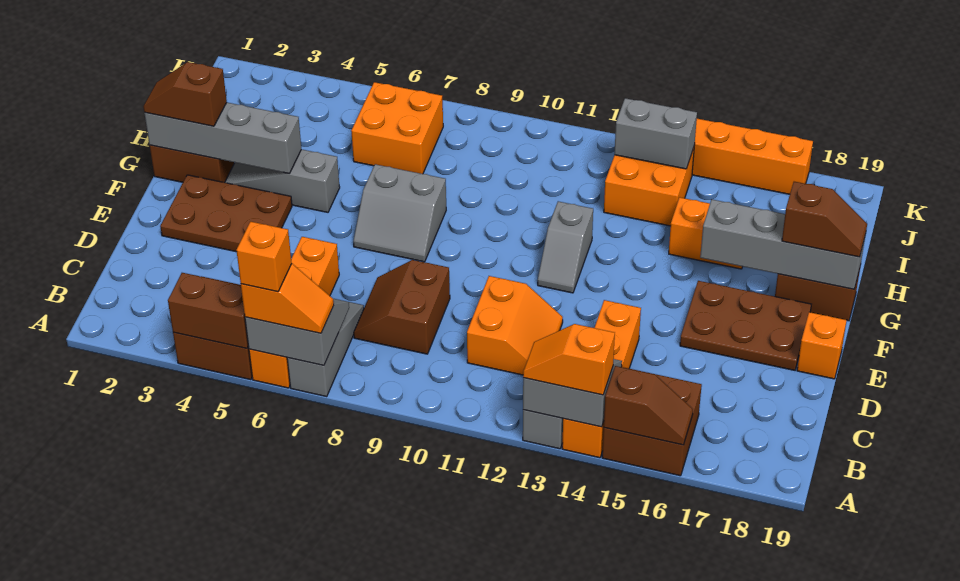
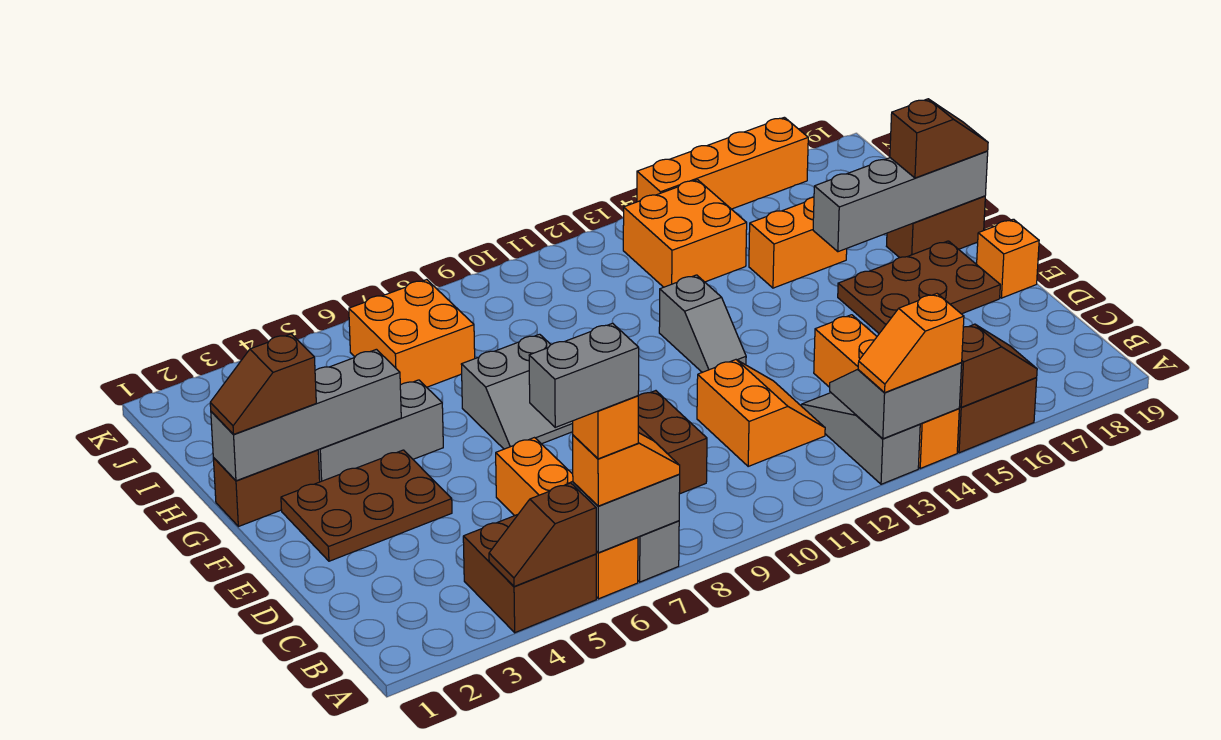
brown brick A4:A5 level 2 -> brown slope A4:A5 level 2 top 5
grey slope G3:G5 level 1 top 5 -> grey brick G3:G5 level 1
grey brick J13:J14 level 2 -> grey brick A5:A6 level 5

